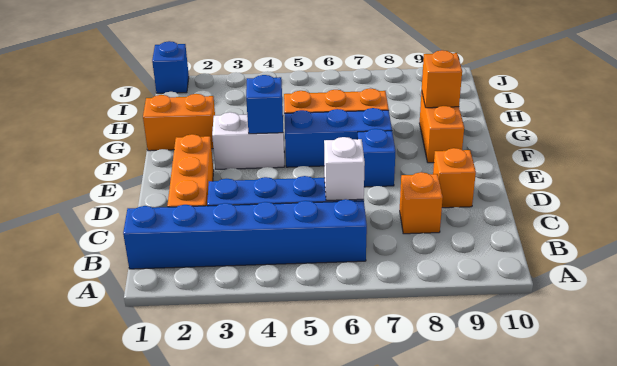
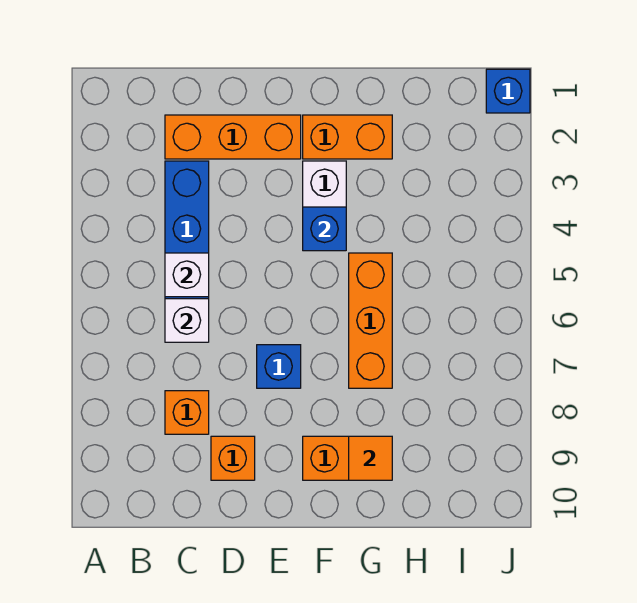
blue brick B1:B6 level 1 -> none
none -> white brick C5 level 2
blue brick F5:F7 level 1 -> none
orange brick G1:G2 level 1 -> orange brick F2:G2 level 1
orange brick G9 level 2 -> orange tile G9 level 2

